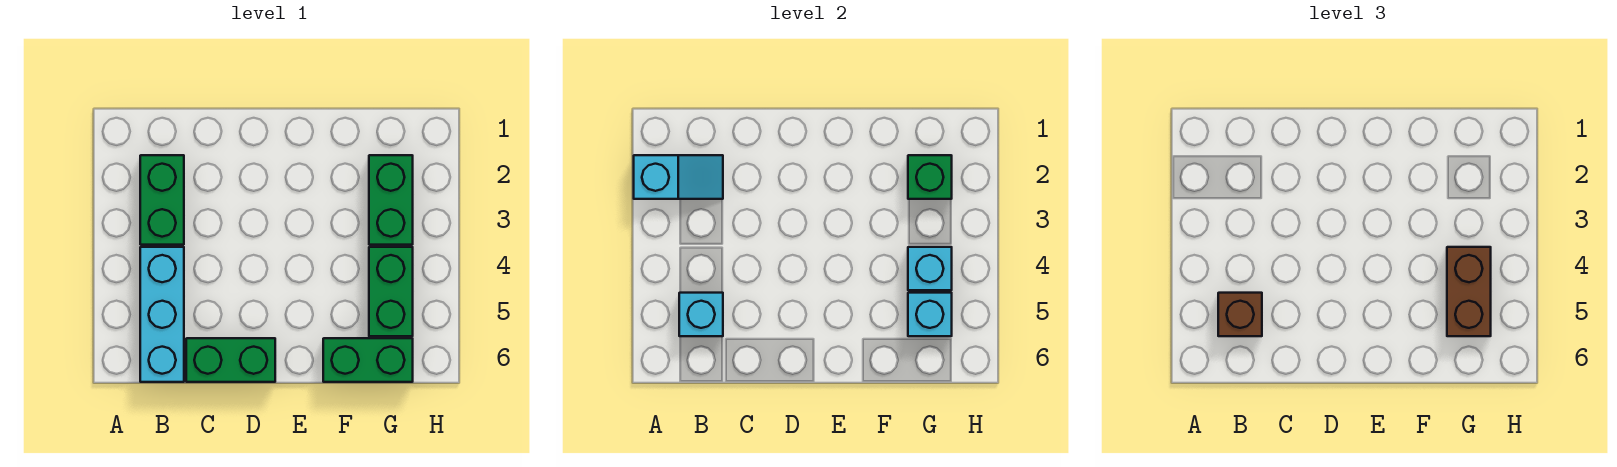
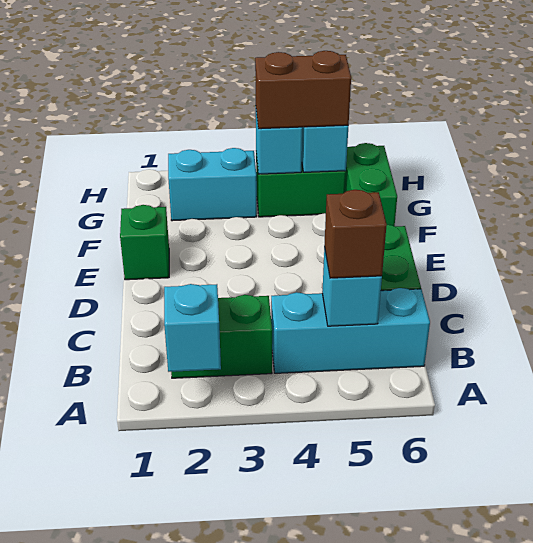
green brick G2:G3 level 1 -> cyan brick G2:G3 level 1
green brick G2 level 2 -> green brick E1 level 1

